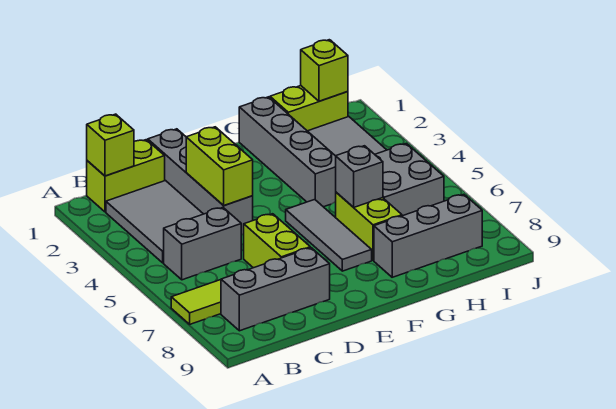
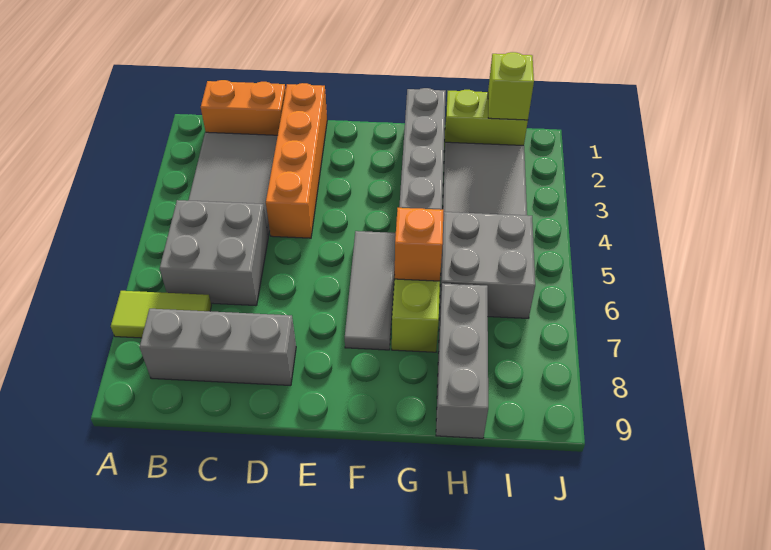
lime brick B1:C1 level 1 -> orange brick B1:C1 level 1
lime brick B1 level 2 -> none
grey brick B5:C5 level 1 -> grey brick B5:C6 level 1
grey brick D1:D4 level 1 -> orange brick D1:D4 level 1
lime brick D3:D4 level 2 -> none
lime brick D6:D7 level 1 -> none
grey brick G6 level 2 -> orange brick G6 level 2
grey brick G8:I8 level 1 -> grey brick H7:H9 level 1

